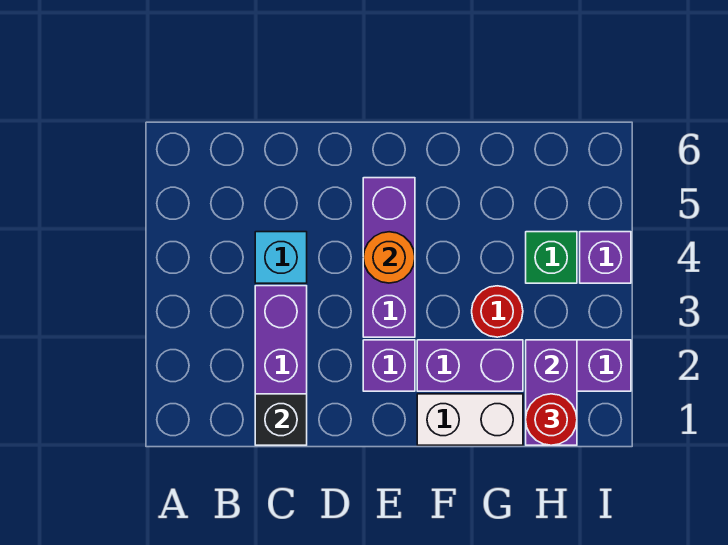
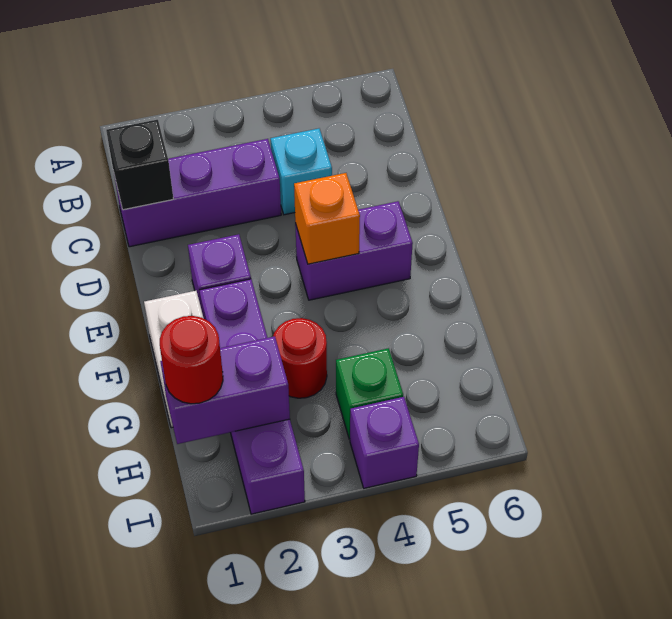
purple brick E3:E5 level 1 -> purple brick E4:E5 level 1
orange round brick E4 level 2 -> orange brick E4 level 2

